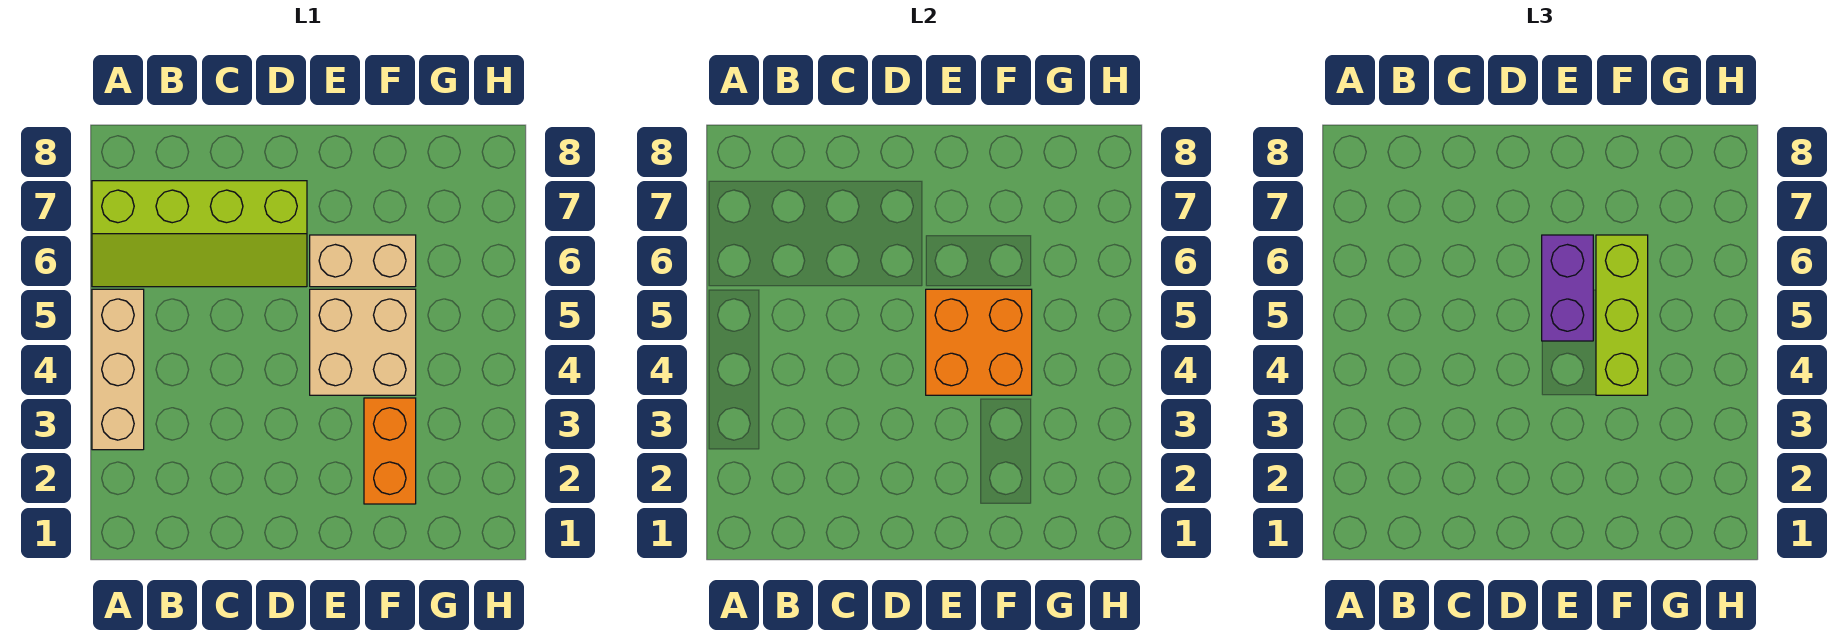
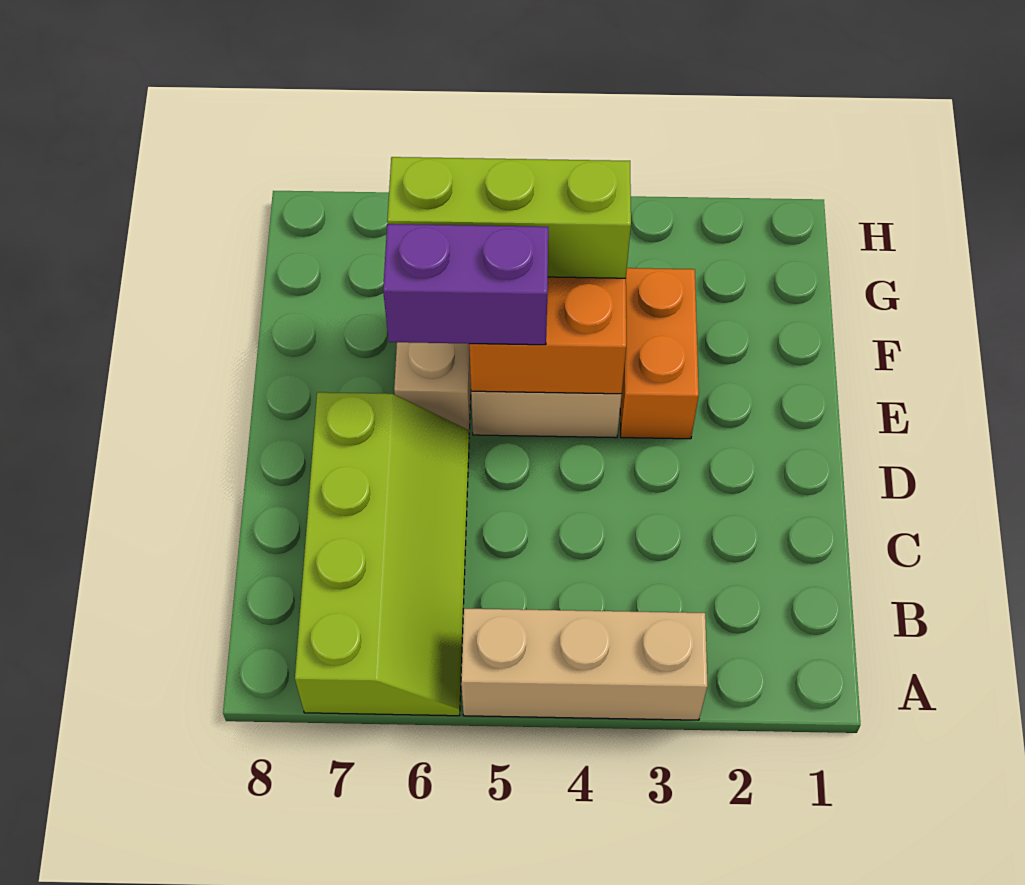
orange brick F2:F3 level 1 -> orange brick E3:F3 level 1

